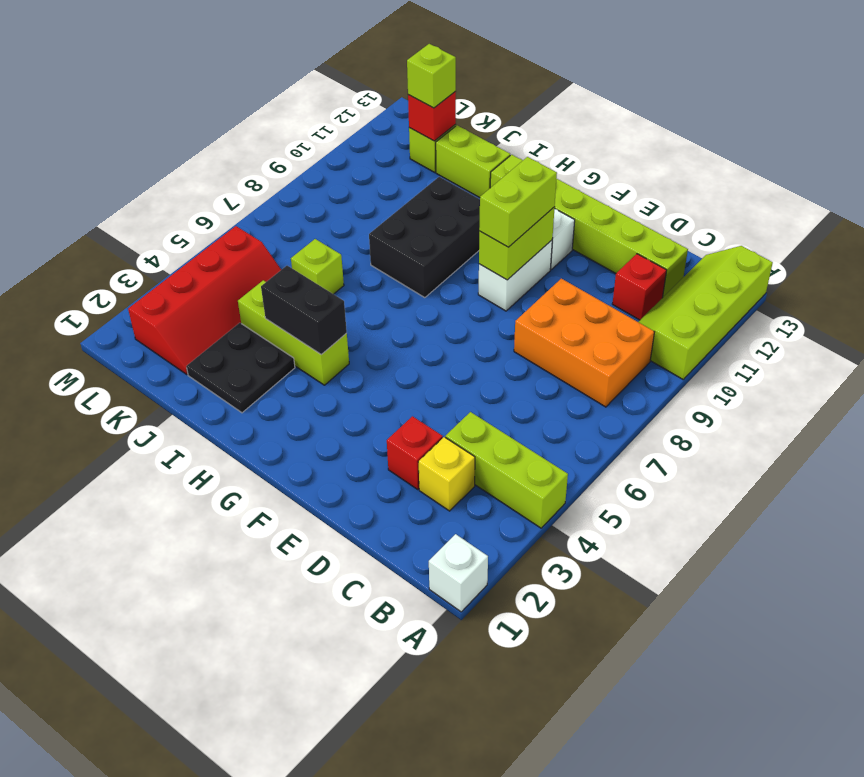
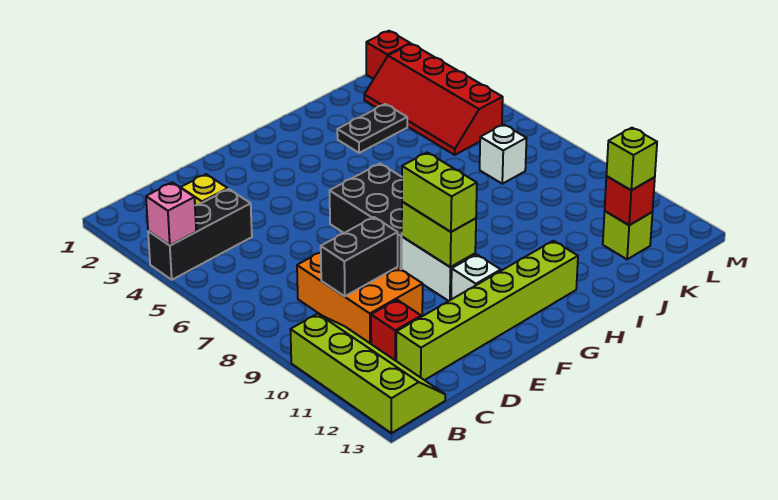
white brick A1 level 1 -> white brick K7 level 1
lime brick A4:C4 level 1 -> black brick A4:C4 level 1
none -> pink brick A4 level 2
orange brick B8:D9 level 1 -> orange brick C8:D10 level 1
red brick D3 level 1 -> red brick L1 level 1
lime brick H4:J4 level 1 -> none
black brick H4:I4 level 2 -> black brick C9:D9 level 2
black brick H8:I10 level 1 -> black brick F6:G8 level 1
black plate I2:J3 level 1 -> black plate I3:J3 level 1
lime brick I12:J12 level 1 -> none
lime brick J6 level 1 -> none

